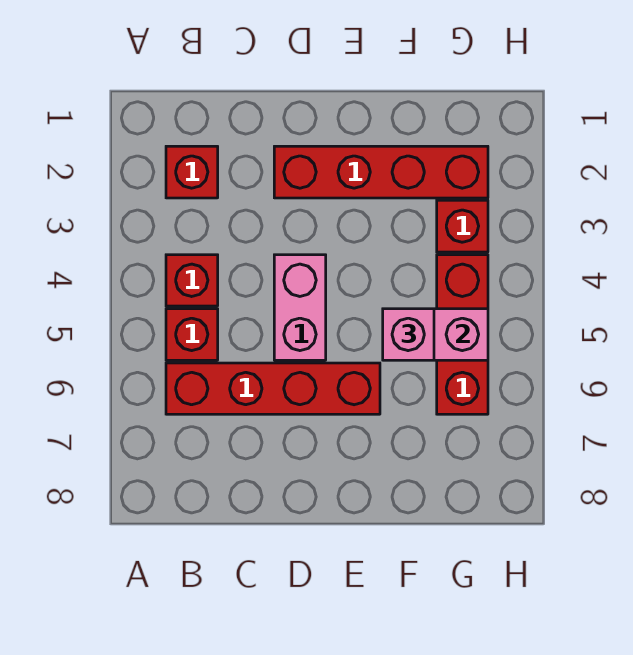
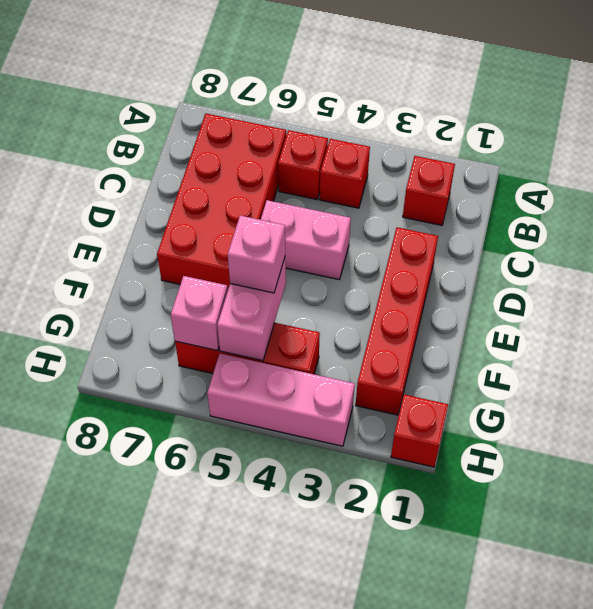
red brick B6:E6 level 1 -> red brick B6:E7 level 1
red brick G3 level 1 -> red brick H1 level 1
none -> pink brick G6 level 2
none -> pink brick H3:H5 level 1

